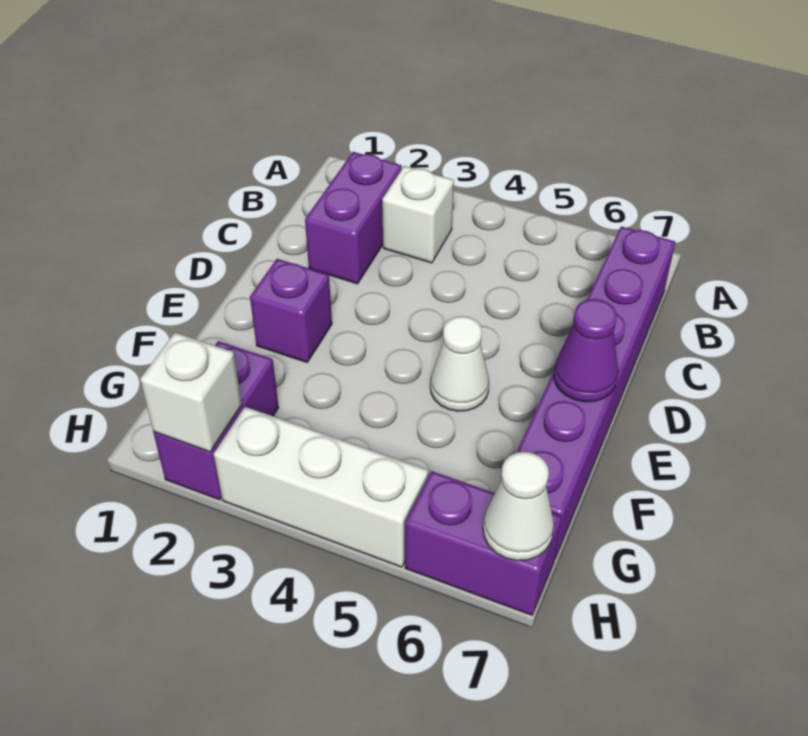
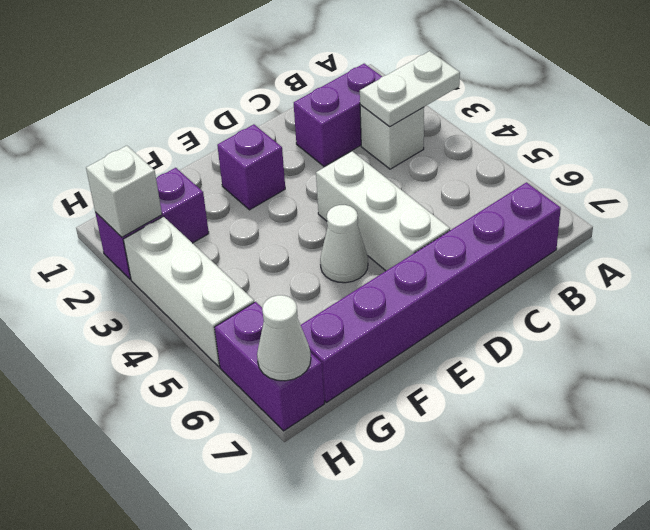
none -> white plate A3:B3 level 2
none -> white brick D4:D6 level 1
purple cone E7 level 2 -> none

